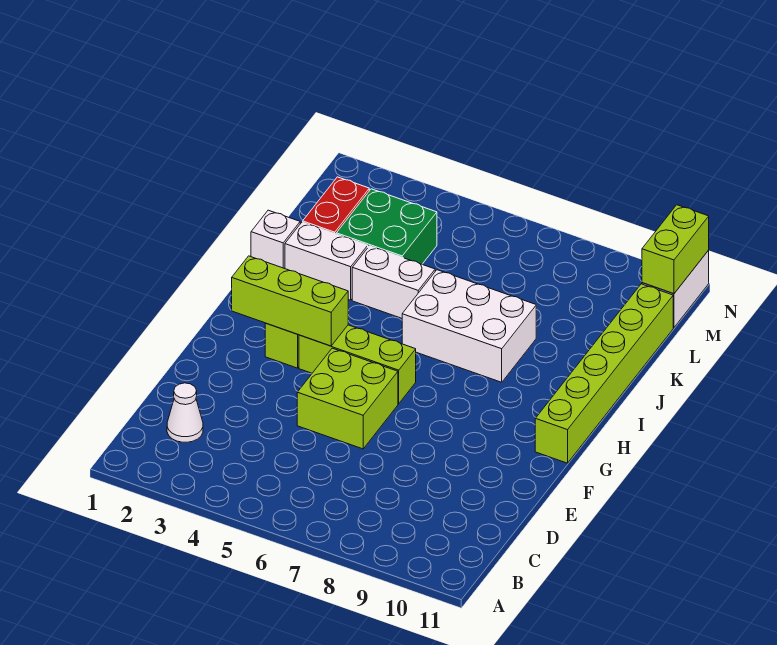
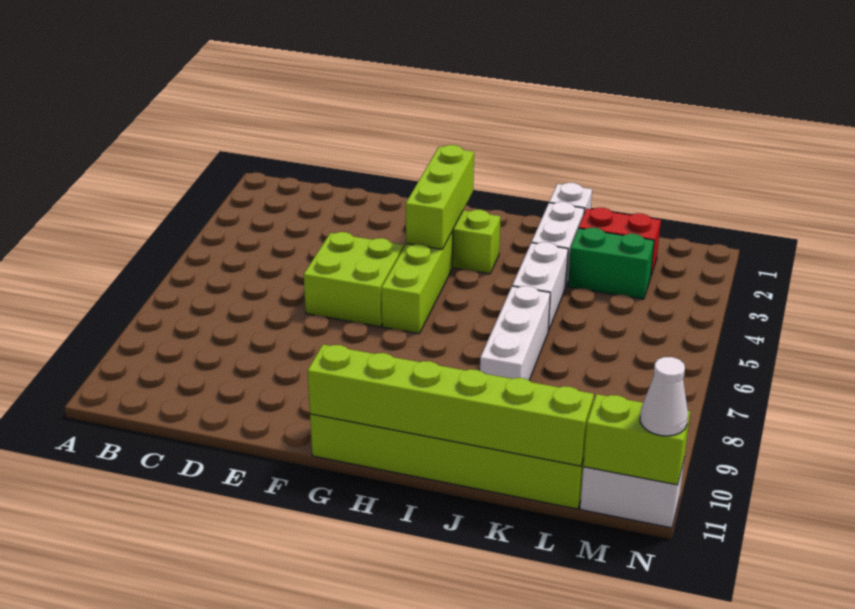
white cone C2 level 1 -> white cone N11 level 3
none -> lime brick G11:L11 level 2
white brick I6:J8 level 1 -> white brick J6:J8 level 1
green brick K3:L4 level 1 -> green brick K3:L3 level 1

